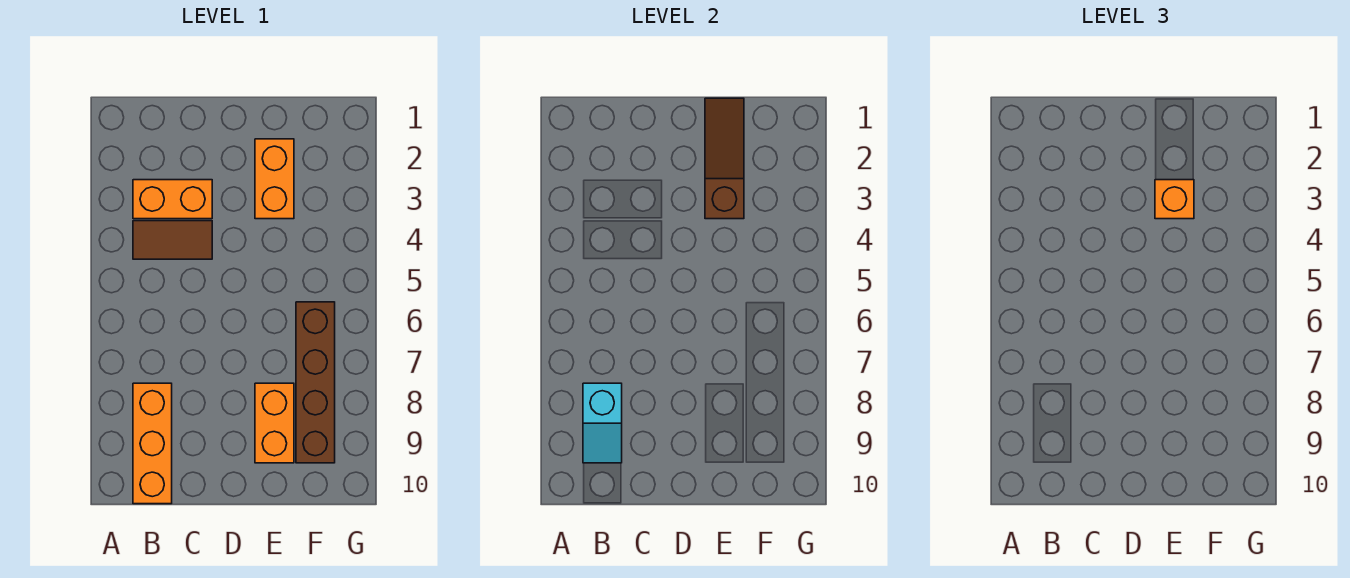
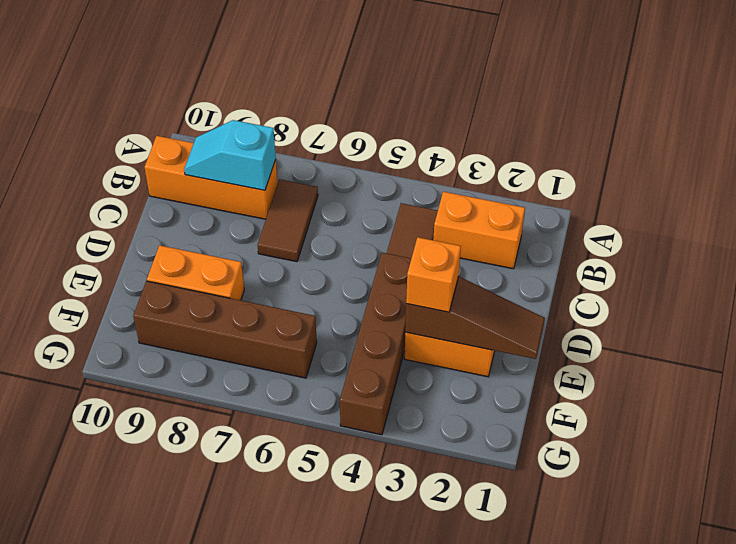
orange brick B3:C3 level 1 -> orange brick B2:B3 level 1
none -> brown tile B7:C7 level 1
none -> brown brick D4:G4 level 1

